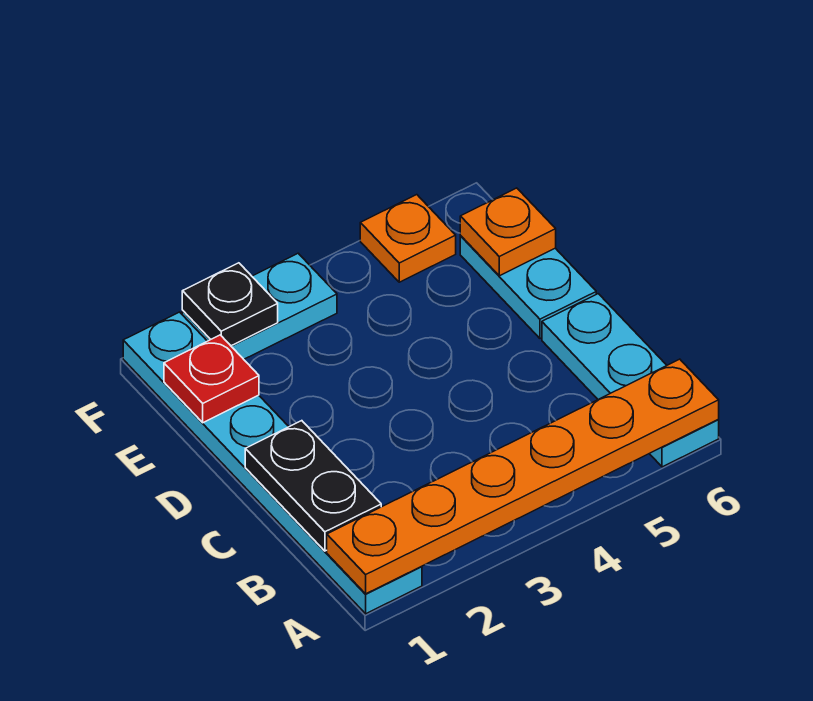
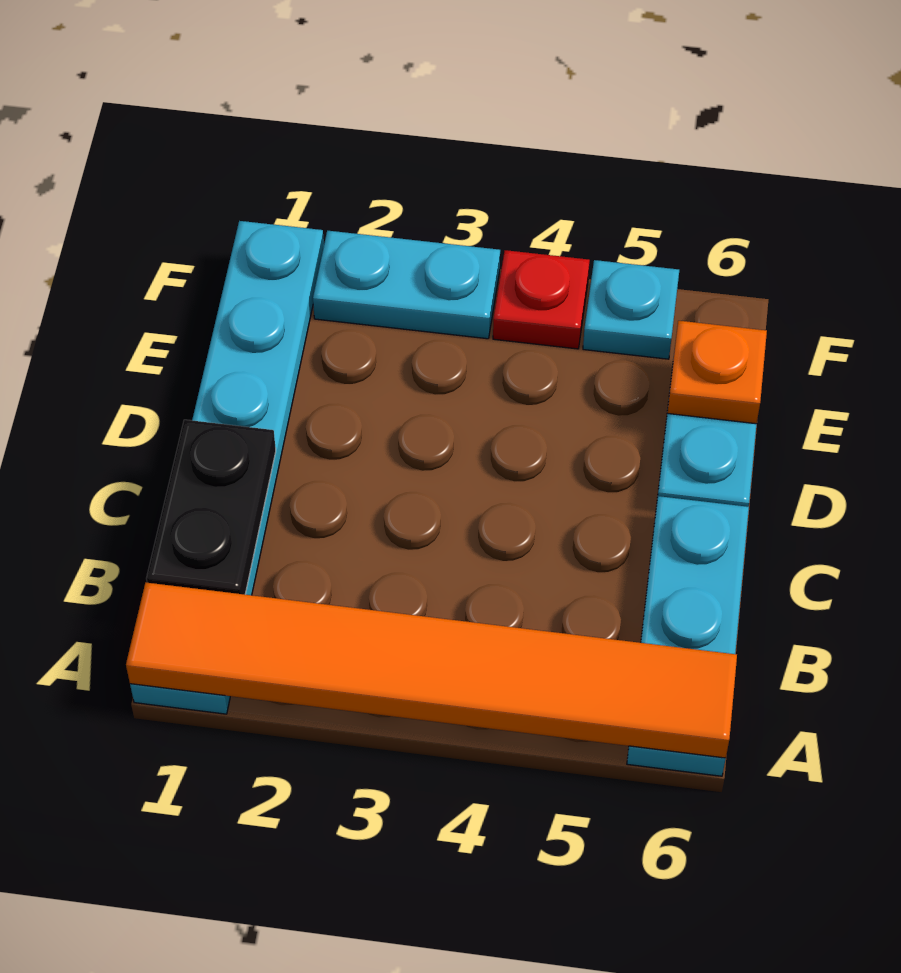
orange plate A1:A6 level 2 -> orange tile A1:A6 level 2
red plate E1 level 2 -> red plate F4 level 1
black plate F2 level 2 -> none
orange plate F5 level 1 -> cyan plate F5 level 1

